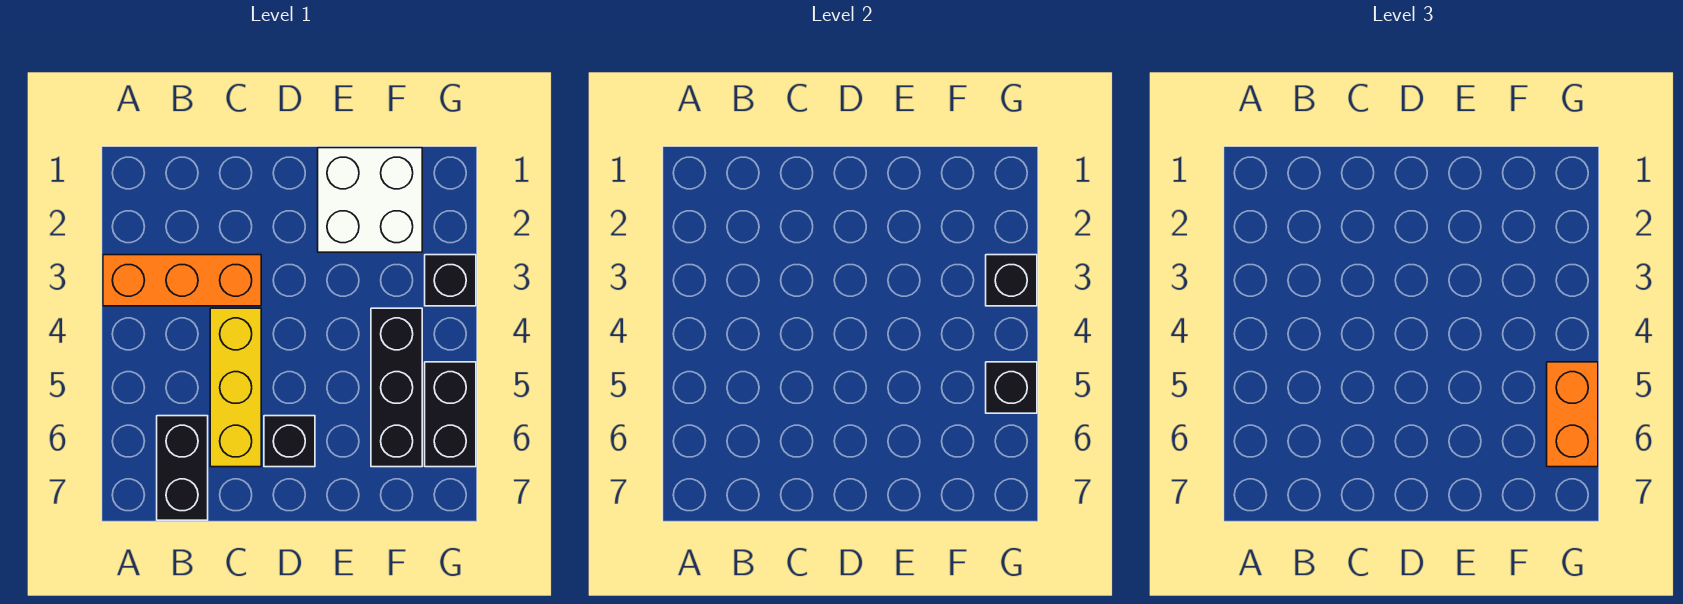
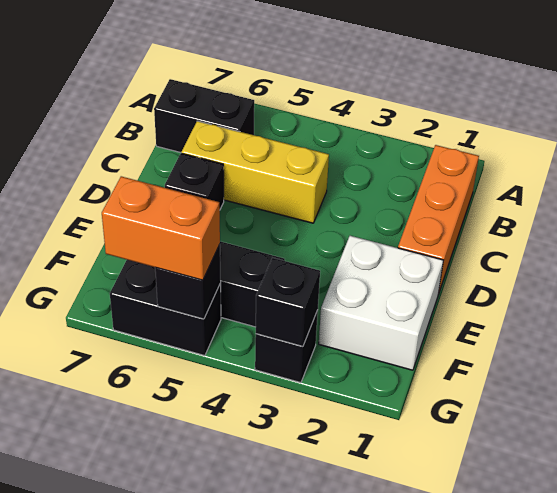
orange brick A3:C3 level 1 -> orange brick B1:D1 level 1

